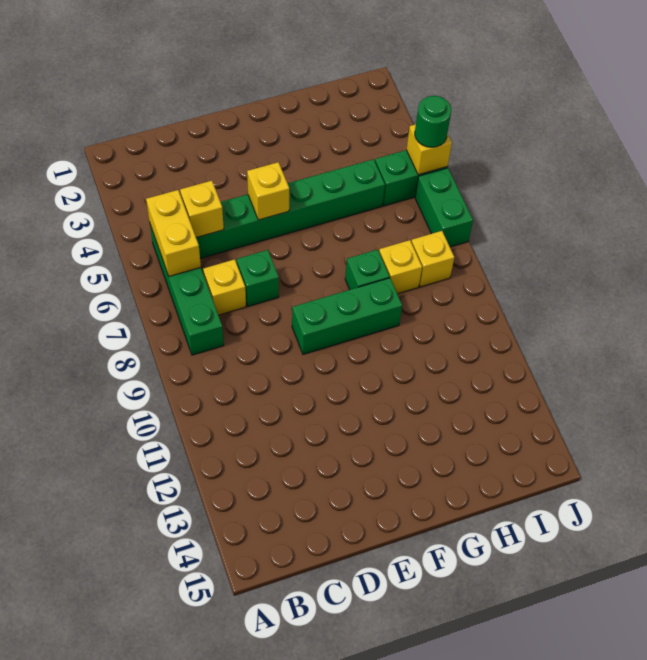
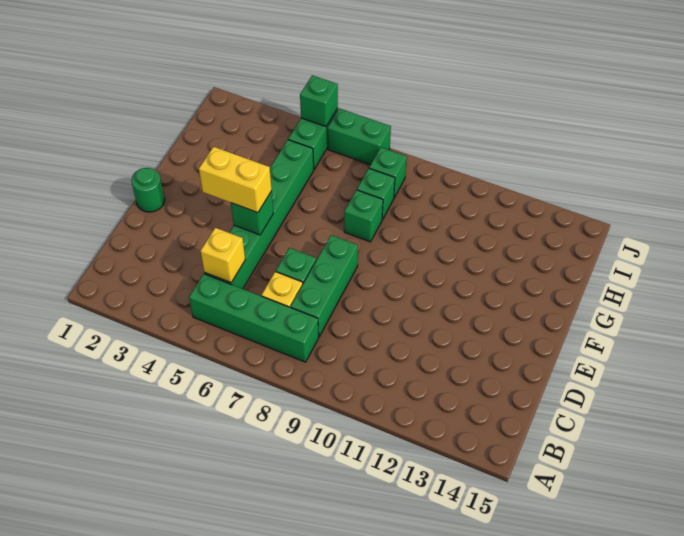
yellow brick B5:B6 level 2 -> yellow brick E4:E5 level 3
yellow brick E5 level 2 -> green brick E5 level 2
green brick E9:G9 level 1 -> green brick C8:E8 level 1
yellow brick H8 level 1 -> green brick H8 level 1
yellow brick I8 level 1 -> green brick I8 level 1
yellow brick J5 level 2 -> green brick J5 level 2
green round brick J5 level 3 -> green round brick E1 level 1

